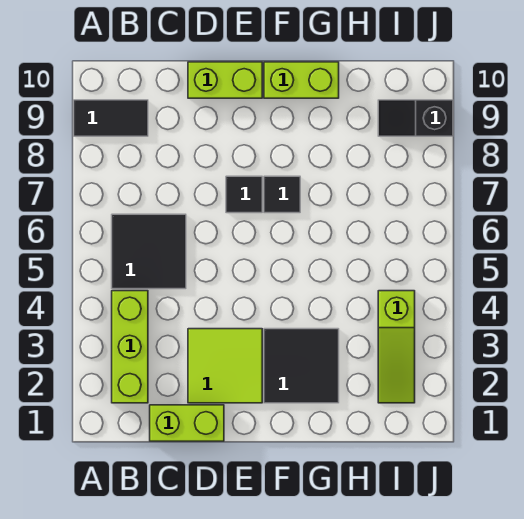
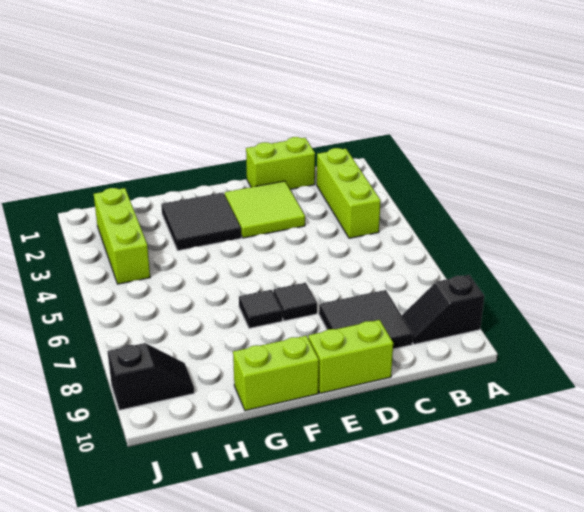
black tile A9:B9 level 1 -> black slope A9:B9 level 1 top A
black tile B5:C6 level 1 -> black tile C8:D9 level 1
lime slope I2:I4 level 1 top 4 -> lime brick I2:I4 level 1

